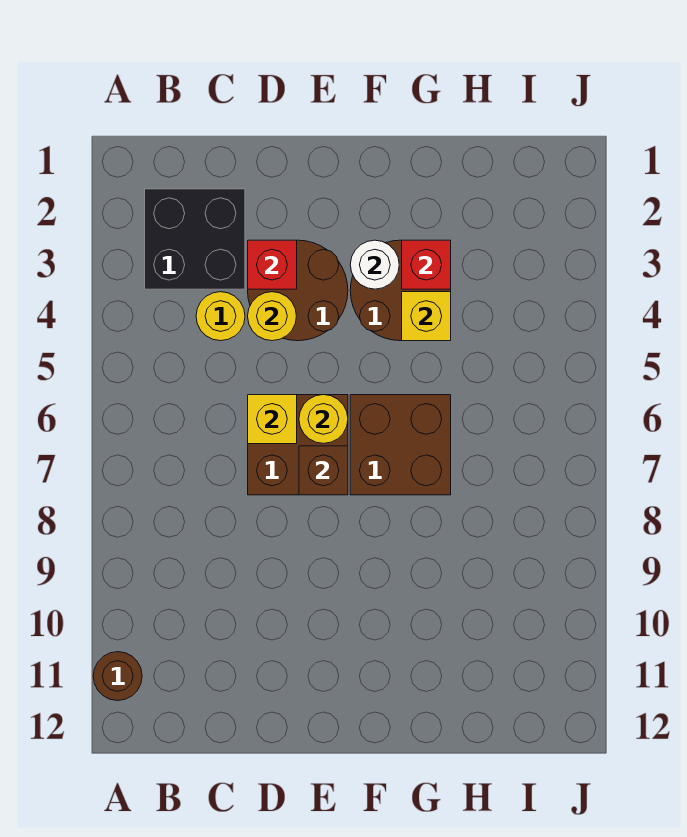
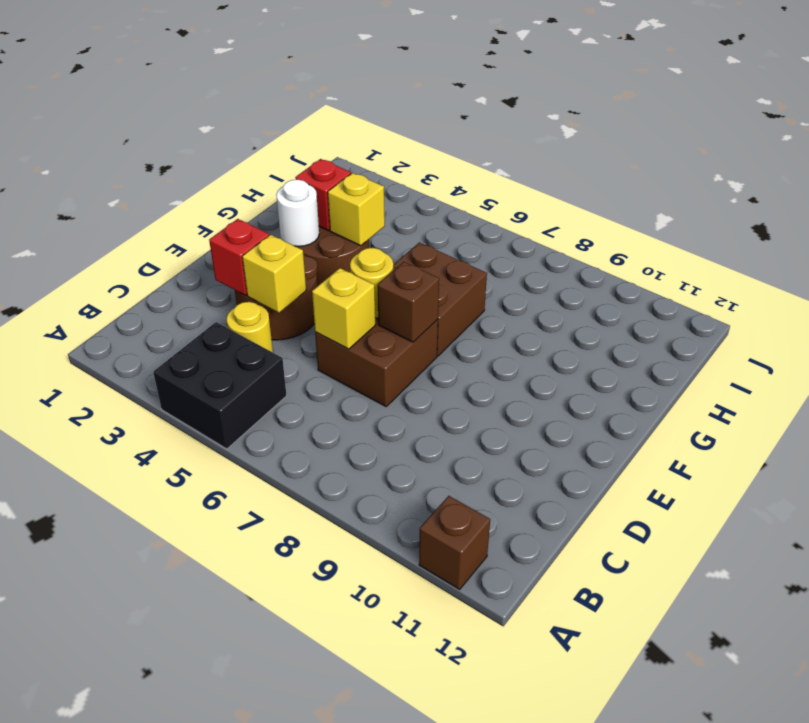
brown round brick A11 level 1 -> brown brick A11 level 1
black brick B2:C3 level 1 -> black brick A4:B5 level 1
yellow round brick D4 level 2 -> yellow brick D4 level 2

